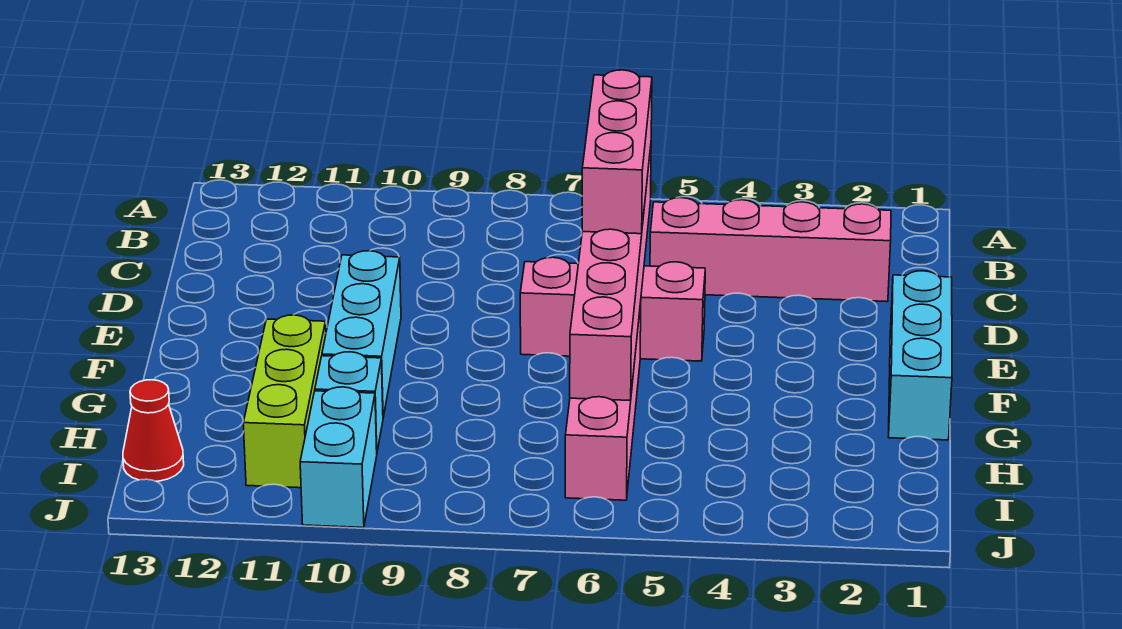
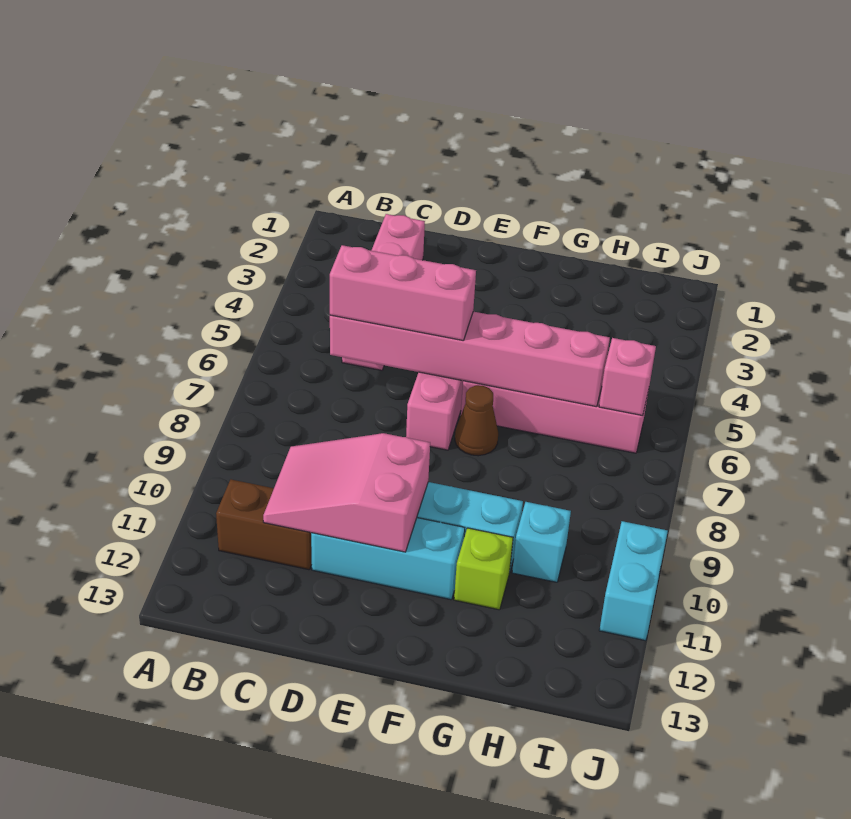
none -> brown brick B11:C11 level 1
none -> pink slope C10:E11 level 2 top E
cyan brick E1:G1 level 1 -> cyan brick D11:F11 level 1
none -> brown cone F7 level 1
lime brick G11:I11 level 1 -> lime brick G11 level 1
none -> pink brick I6 level 2
cyan brick I10:J10 level 1 -> cyan brick J10:J11 level 1
red cone I13 level 1 -> none

